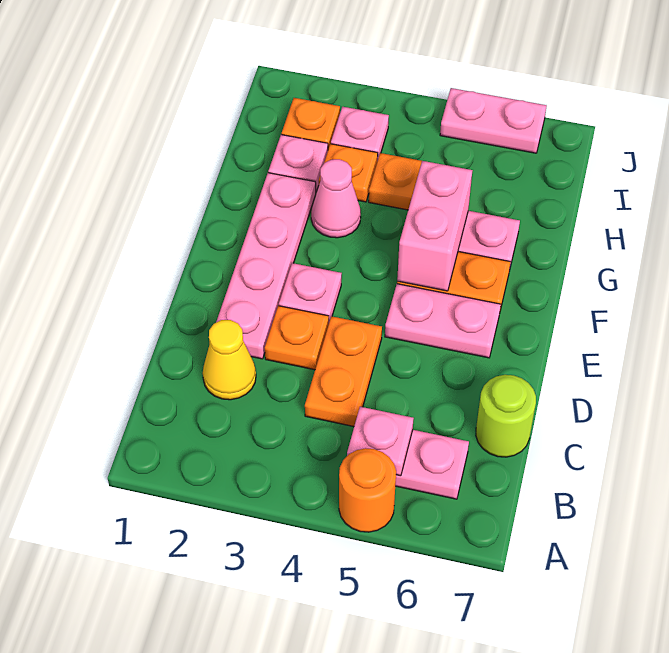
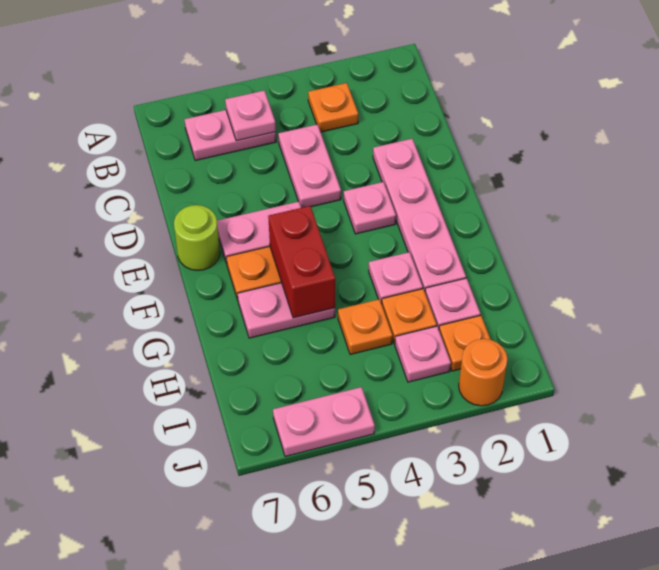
orange round brick A5 level 1 -> orange round brick J2 level 1
yellow cone C2 level 1 -> none
orange plate C4:D4 level 1 -> pink plate C4:D4 level 1
lime round brick C7 level 1 -> lime round brick E7 level 1
orange plate D3 level 1 -> orange plate B3 level 1
pink brick F5:G5 level 2 -> red brick F5:G5 level 2
pink cone G3 level 1 -> pink plate G3 level 1

